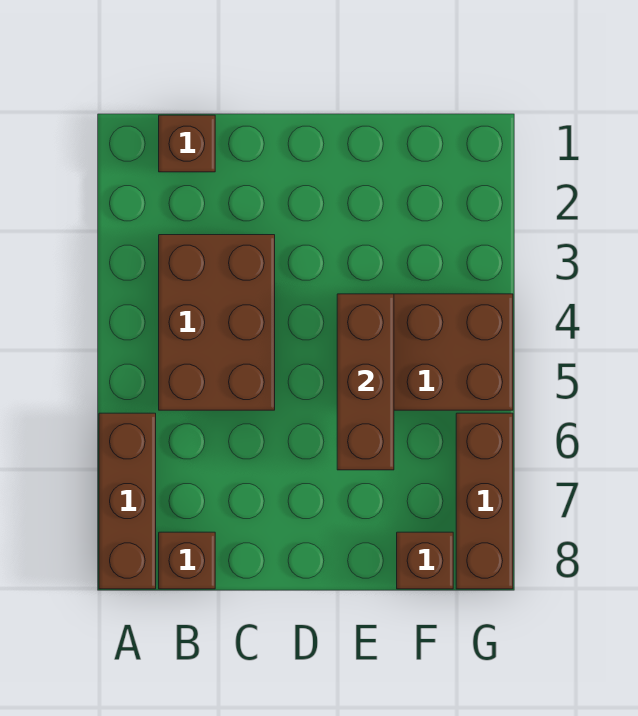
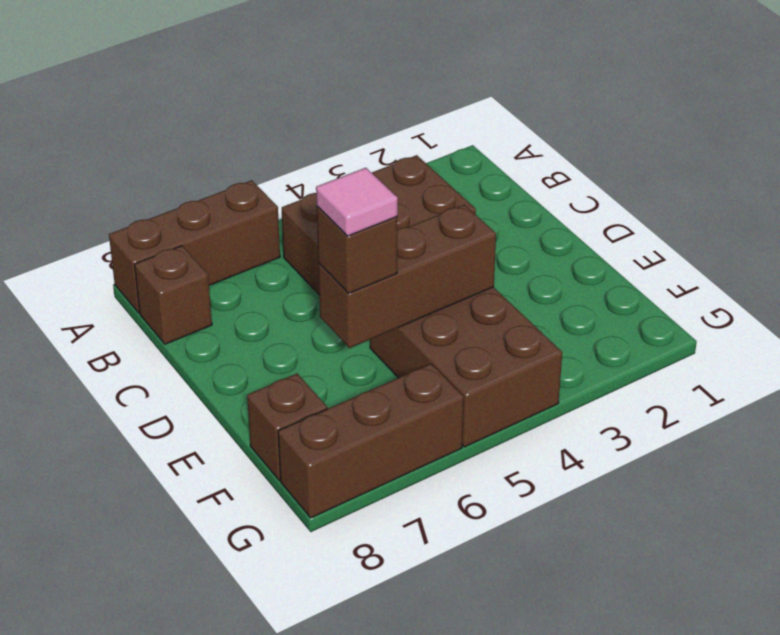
brown brick B1 level 1 -> brown brick E6 level 3
none -> pink tile E6 level 4

